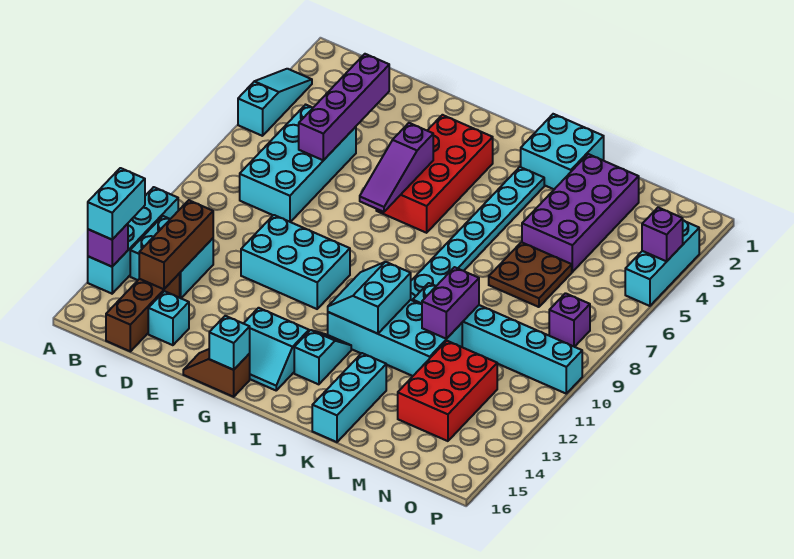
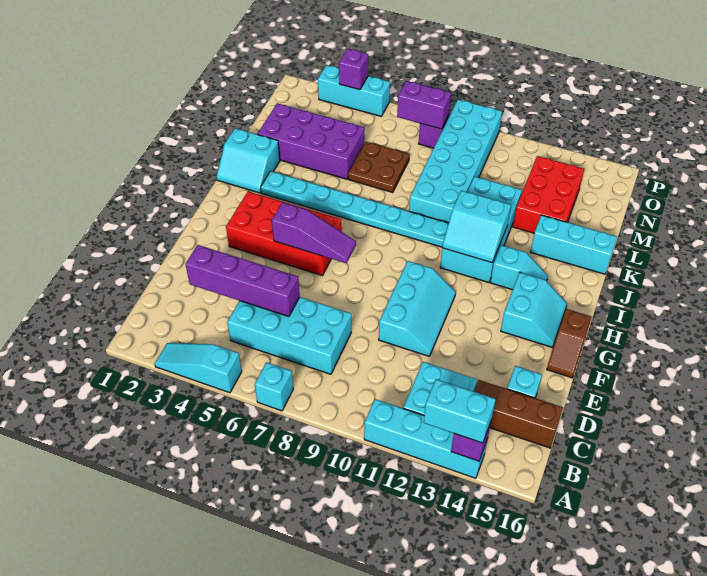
brown brick C12:C14 level 2 -> none
cyan brick E10:G11 level 1 -> cyan slope E10:G11 level 1 top 10
cyan brick G16 level 2 -> cyan brick A7 level 1
cyan slope I13:I14 level 1 top 14 -> cyan slope I13:I14 level 1 top 13
cyan brick J1:K2 level 1 -> cyan slope J1:K2 level 1 top K
cyan brick K10:P10 level 1 -> cyan brick K9:P10 level 1
purple brick L10:L11 level 2 -> purple brick O7:O8 level 2
red brick M12:N14 level 1 -> red brick L13:N14 level 1

